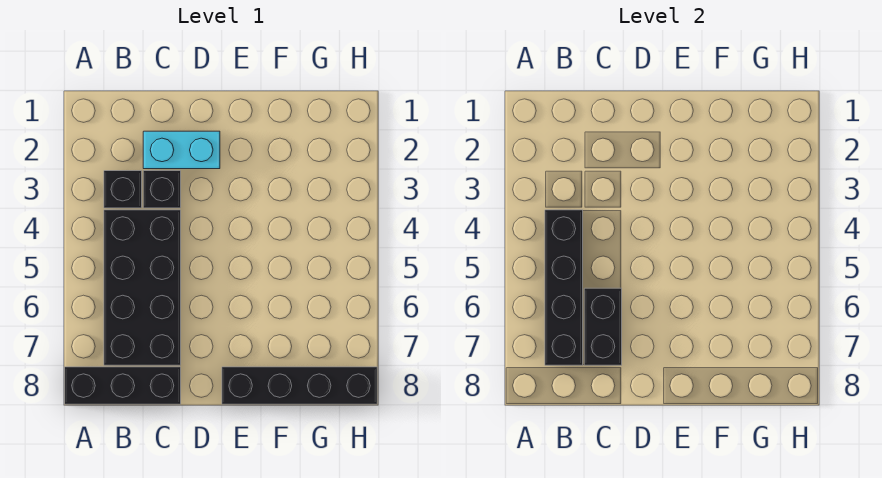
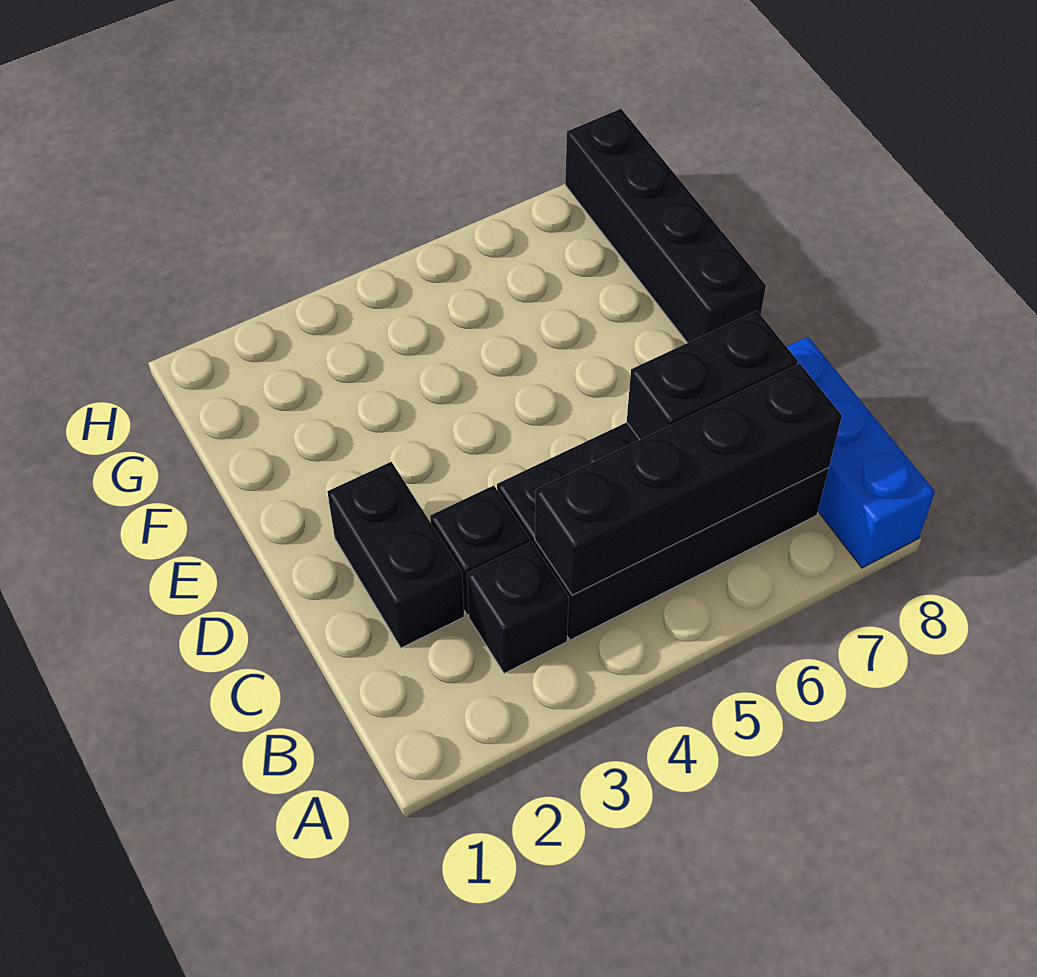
black brick A8:C8 level 1 -> blue brick A8:C8 level 1
cyan brick C2:D2 level 1 -> black brick C2:D2 level 1

